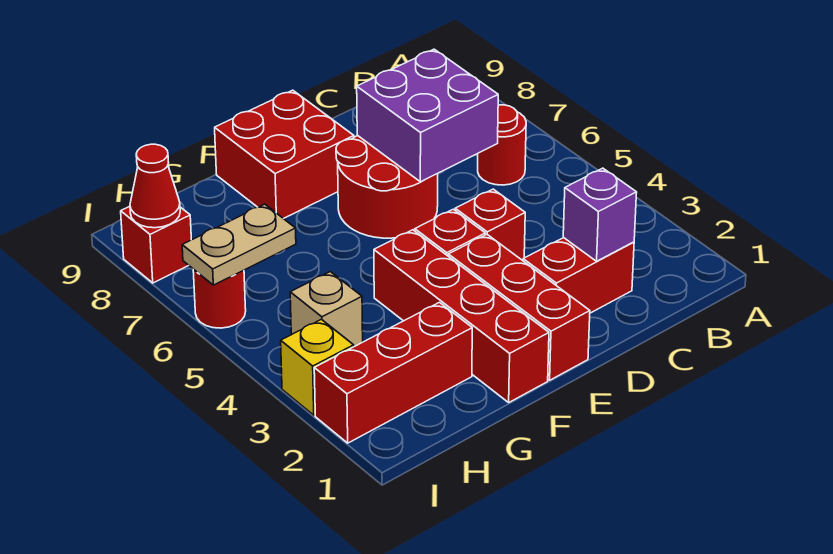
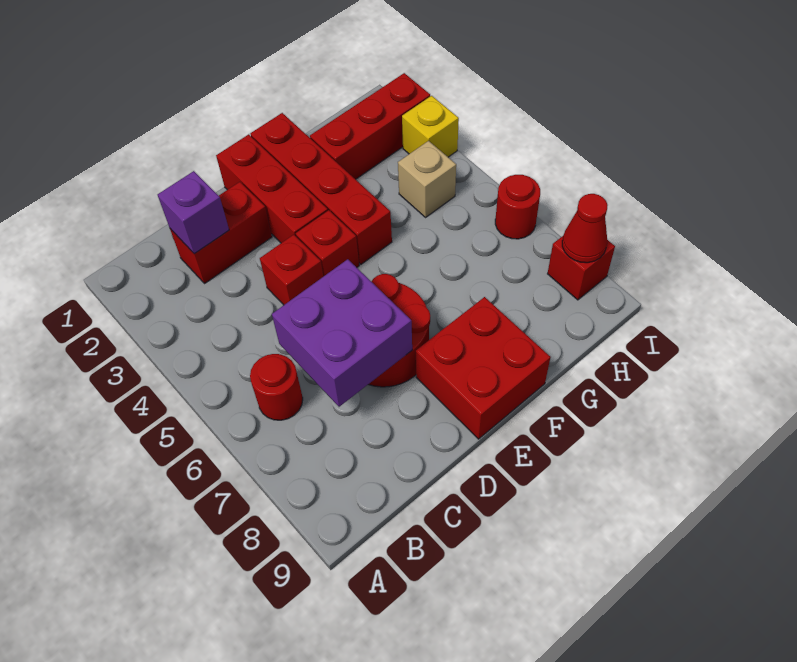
tan plate H6:I6 level 2 -> none

